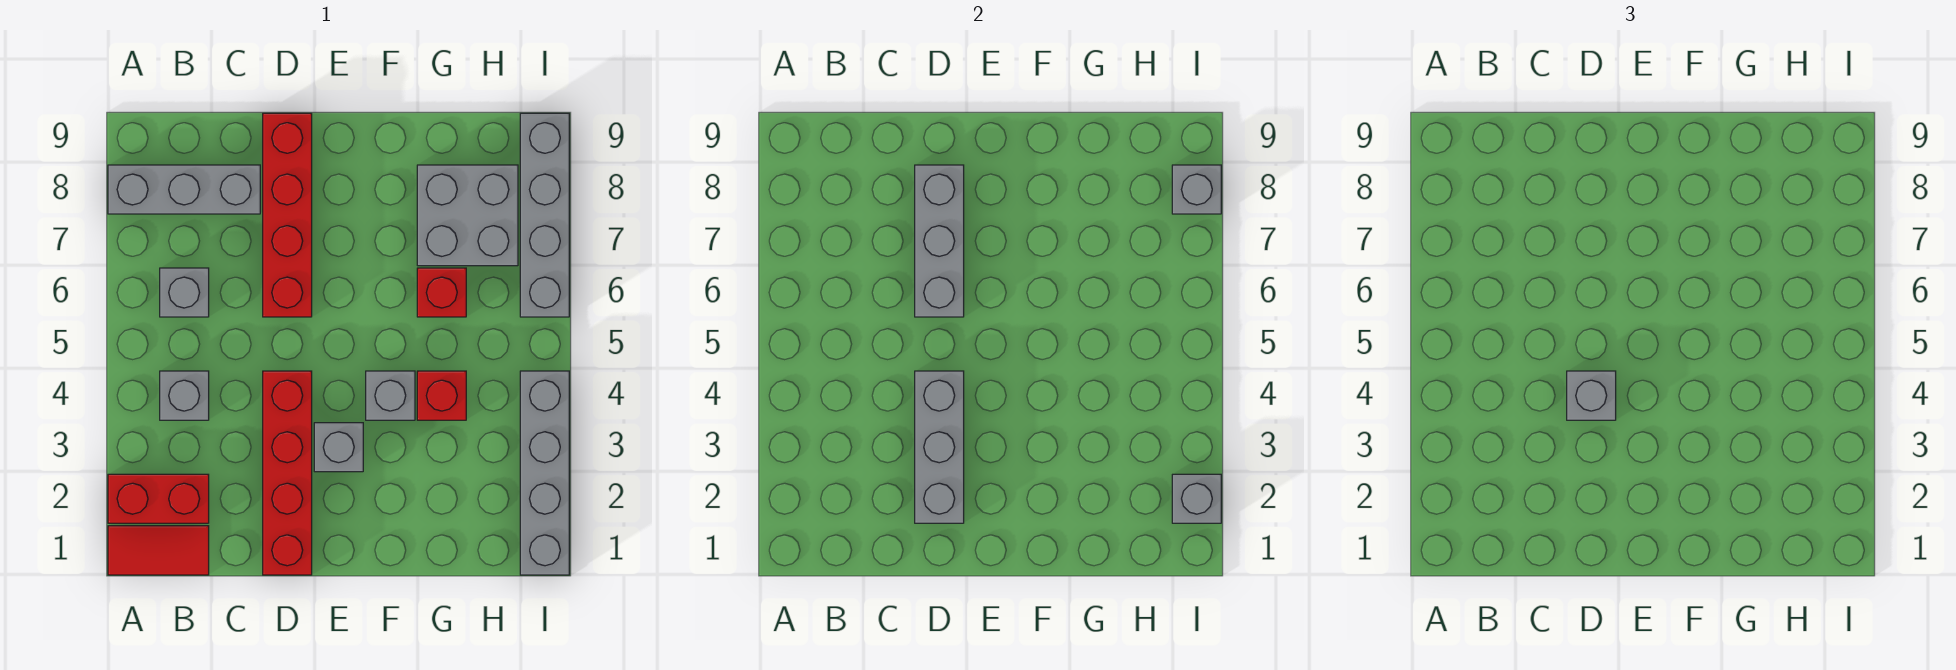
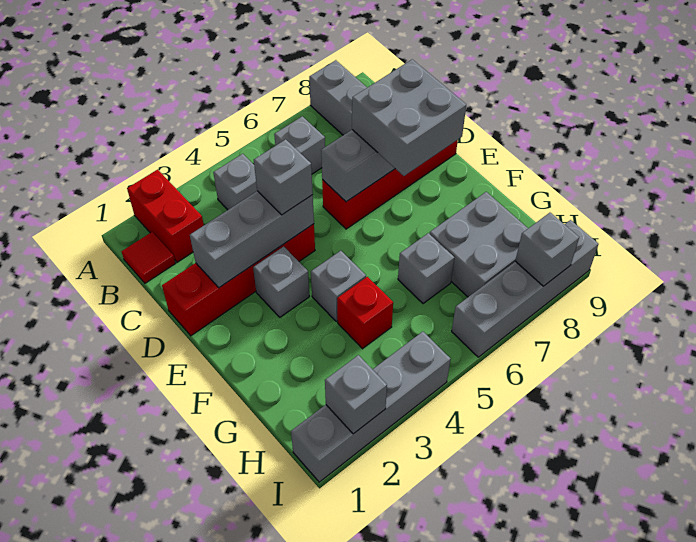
red tile A1:B1 level 1 -> red tile B1 level 1
none -> grey brick D7:E8 level 3
red brick G6 level 1 -> grey brick G6 level 1

